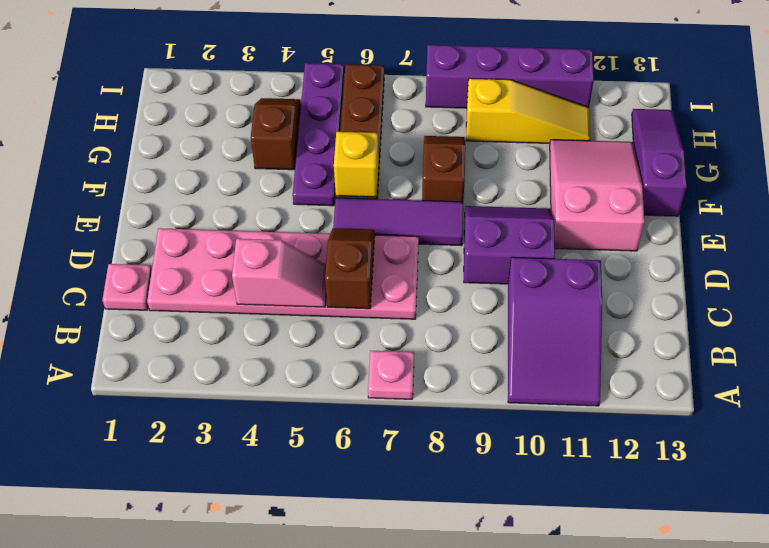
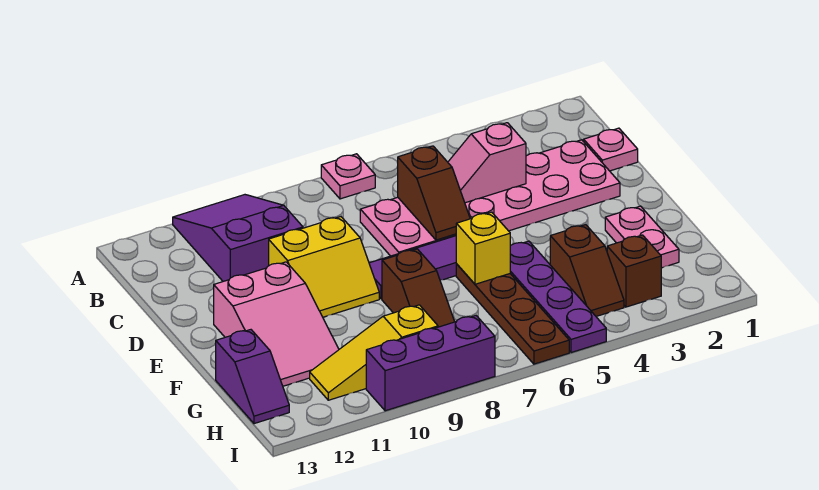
purple slope D9:E10 level 1 top D -> yellow slope D9:E10 level 1 top D
none -> pink plate F2:G2 level 1
purple slope F13:H13 level 1 top F -> purple slope G13:H13 level 1 top G
none -> brown brick H3 level 1
purple brick I8:I11 level 1 -> purple brick I8:I10 level 1

